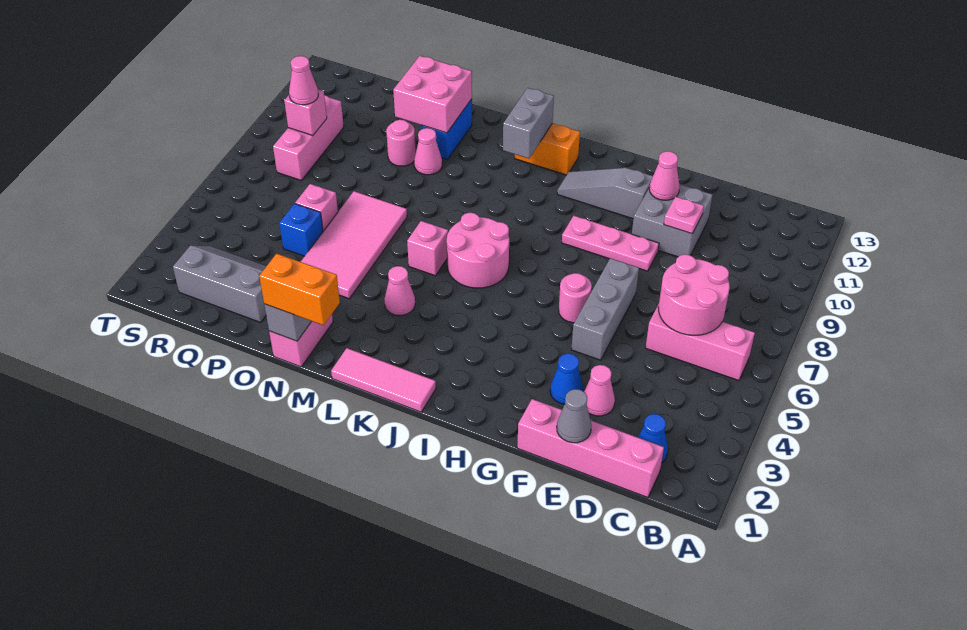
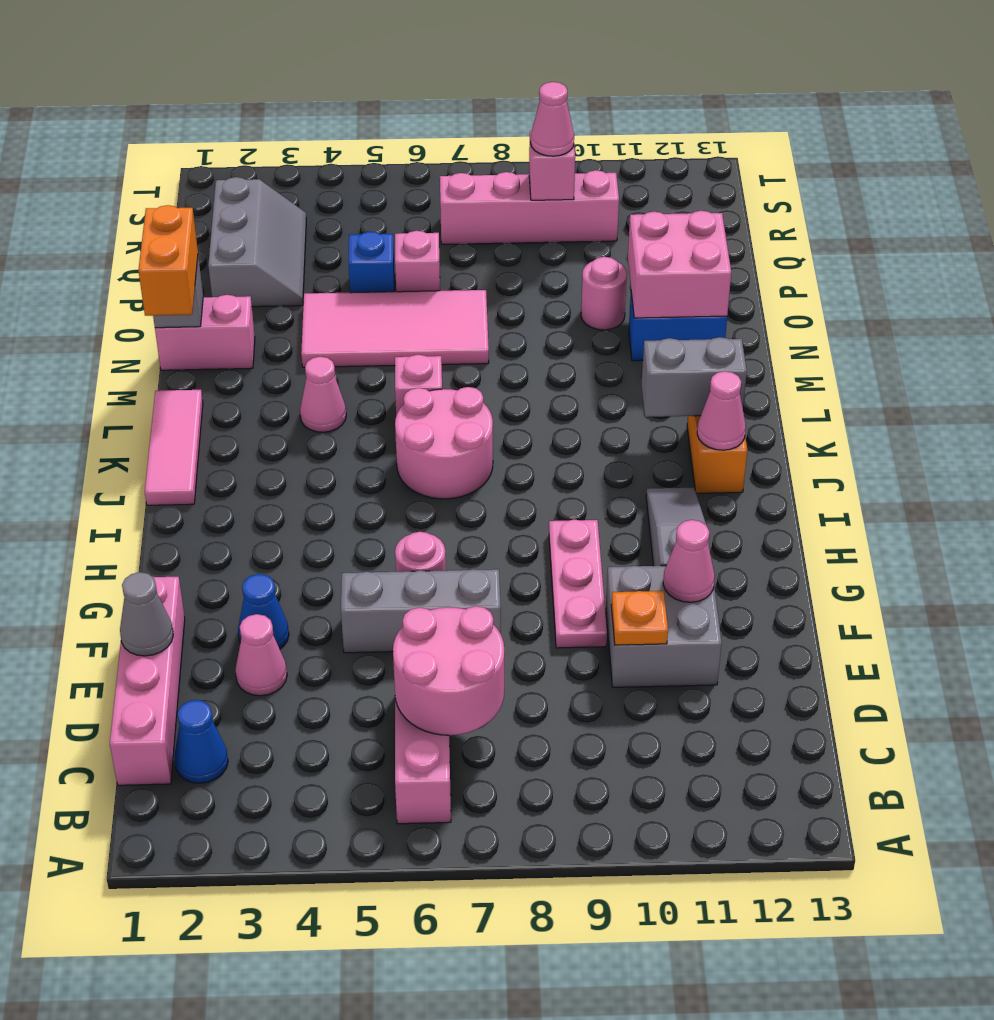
pink plate E10 level 2 -> orange plate E10 level 2
pink cone N10 level 1 -> pink cone J12 level 2
pink brick R8:R10 level 1 -> pink brick R7:R10 level 1

